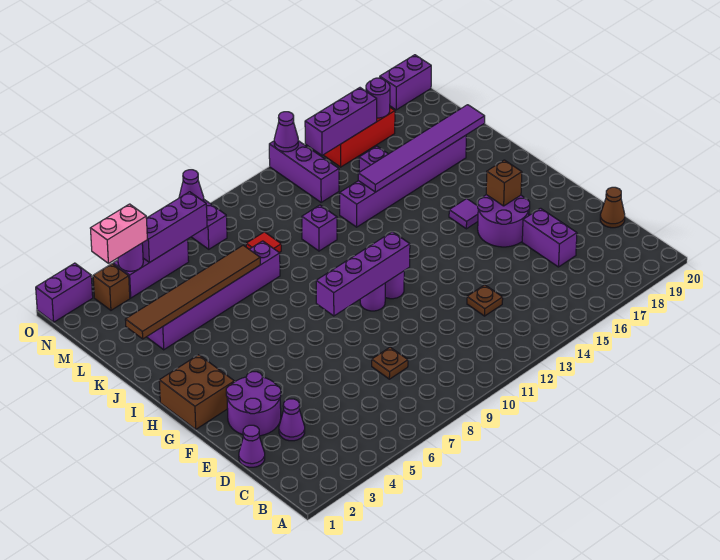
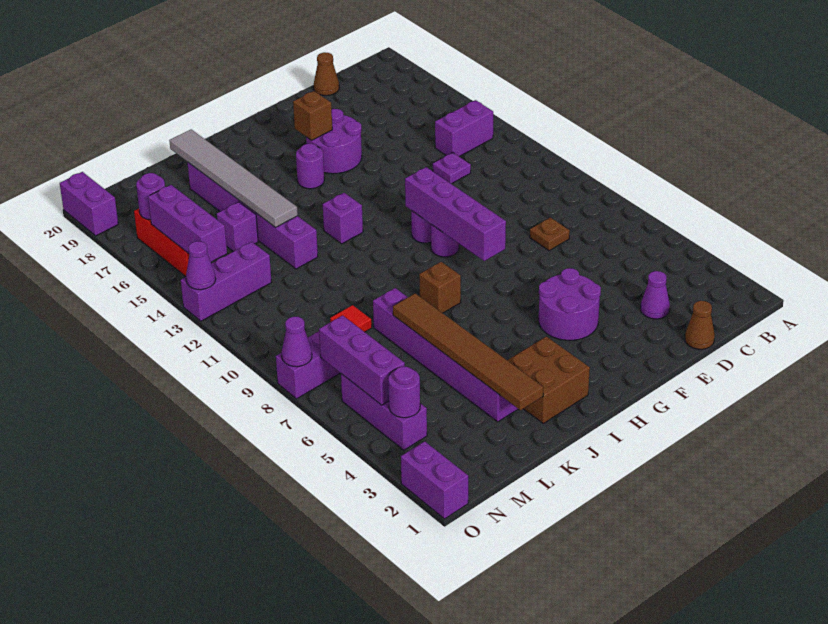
purple cone D1 level 1 -> brown cone D1 level 1
brown plate D13 level 1 -> purple plate D13 level 1
purple brick D17:E17 level 1 -> purple brick B14:C14 level 1
purple round brick E2:F3 level 1 -> purple round brick F4:G5 level 1
brown brick G1:H2 level 1 -> brown brick I2:J3 level 1
purple tile H16 level 1 -> purple round brick H16 level 1
purple brick K11 level 1 -> purple brick I13 level 1
purple tile K14:K19 level 2 -> grey tile K14:K19 level 2
brown brick N3 level 1 -> brown brick I8 level 1
pink brick N3:N4 level 3 -> none

